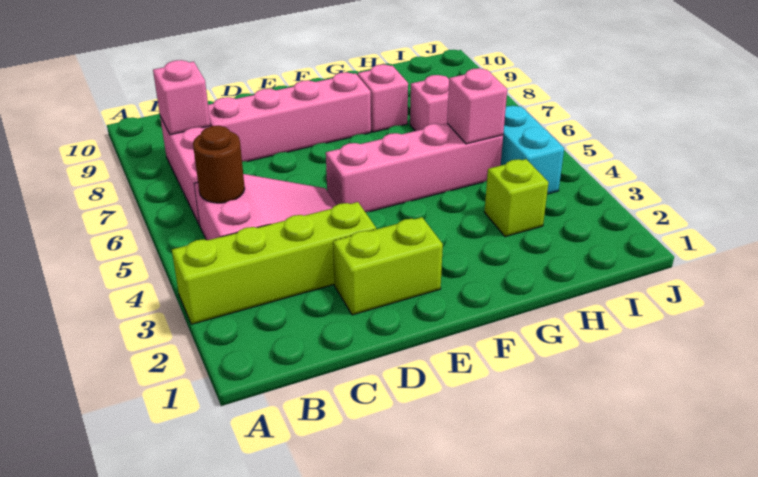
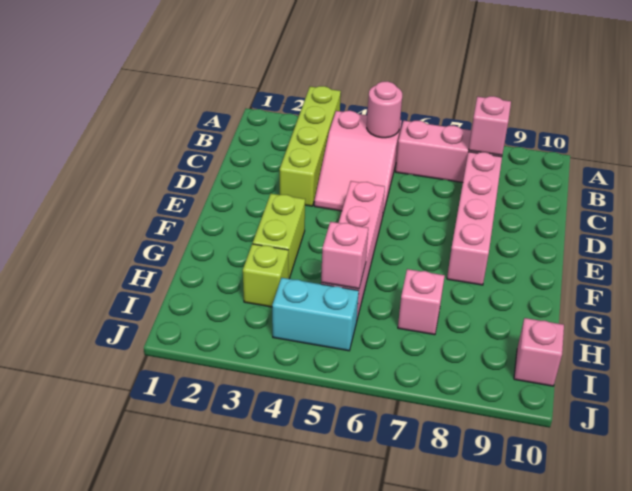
brown round brick B5 level 2 -> pink round brick B5 level 2
lime brick D2:E2 level 1 -> lime brick F3:G3 level 1
pink brick G8 level 1 -> pink brick I10 level 1

